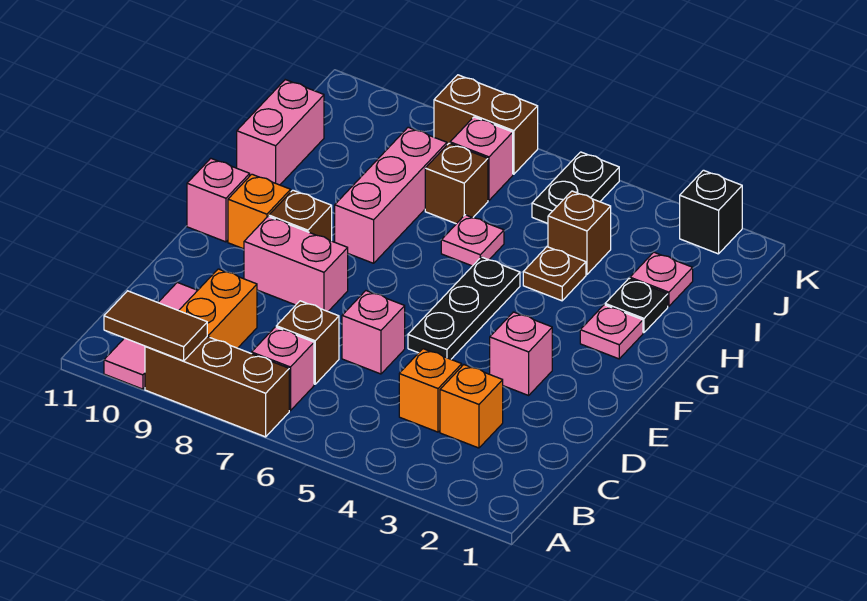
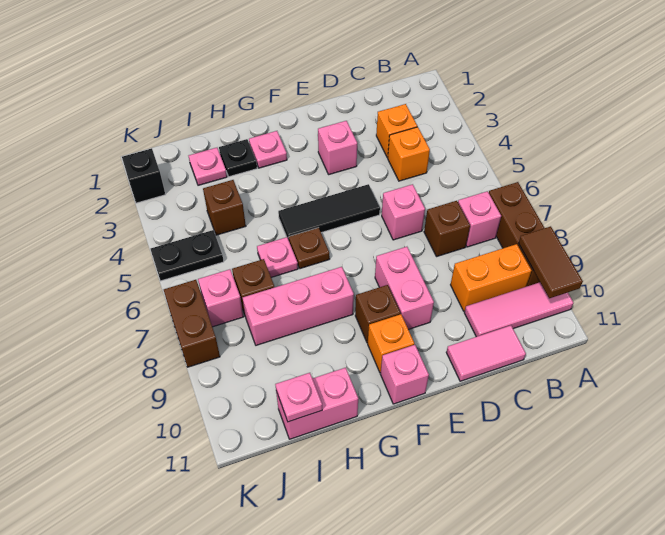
none -> pink tile C11:D11 level 1
black plate E5:G5 level 1 -> black tile E5:G5 level 1
brown plate H4 level 1 -> brown plate G6 level 1
none -> pink plate I11 level 2

